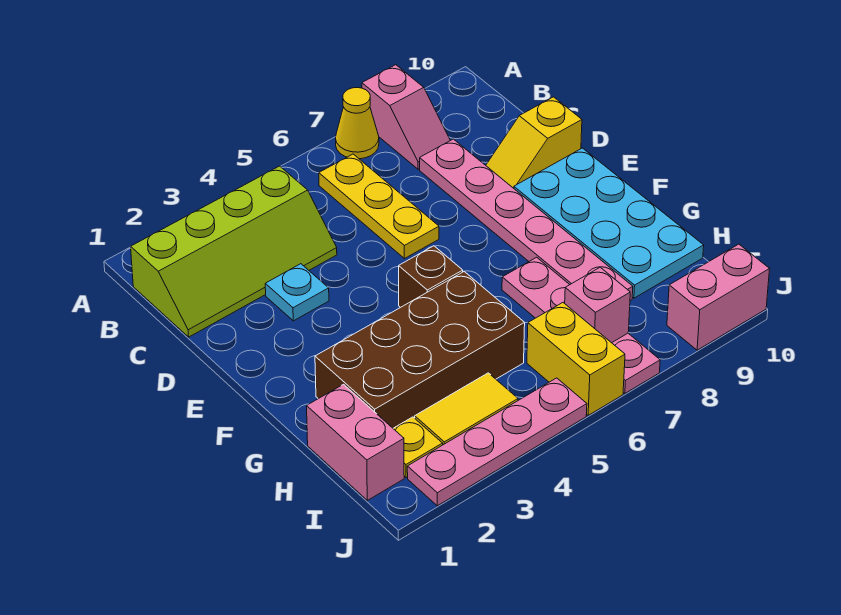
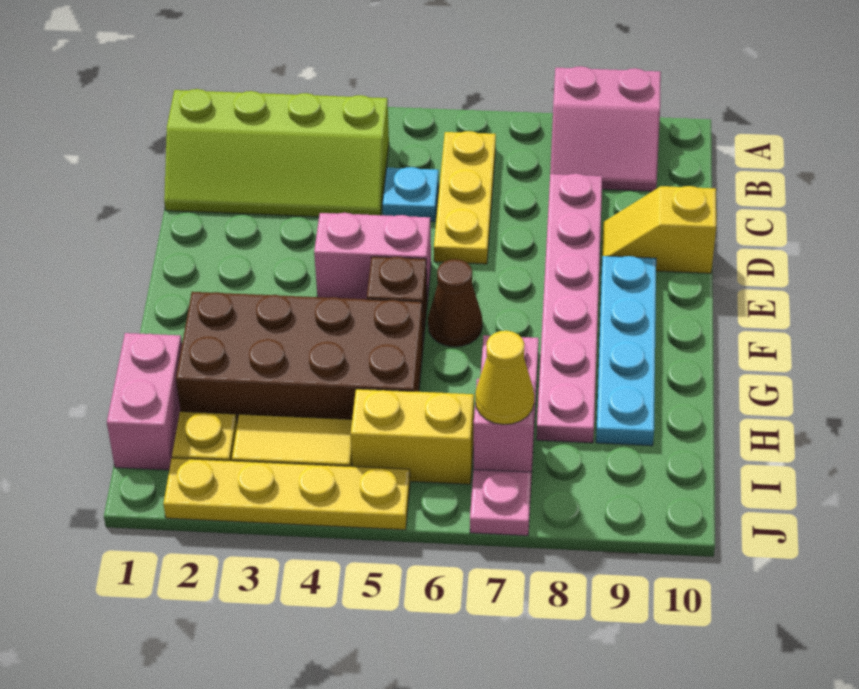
yellow cone A7 level 1 -> yellow cone I7 level 3
pink slope A8:B8 level 1 top A -> pink slope A8:B9 level 1 top A
cyan plate D3 level 1 -> cyan plate C5 level 1
cyan plate E9:H10 level 1 -> cyan plate E9:H9 level 1
none -> brown cone F6 level 1
yellow brick I6:J6 level 1 -> yellow brick I5:I6 level 1
pink plate J2:J5 level 1 -> yellow plate J2:J5 level 1
pink brick J9:J10 level 1 -> pink brick E4:E5 level 1

